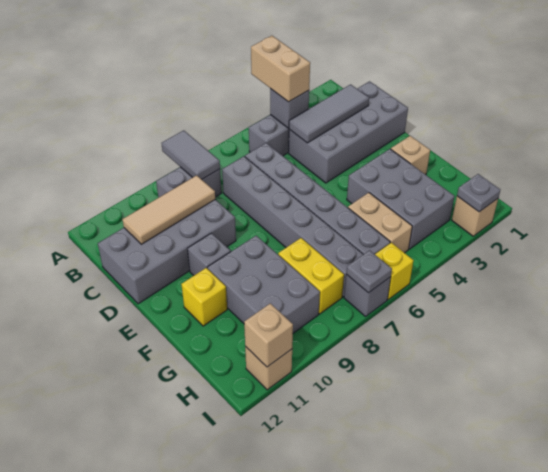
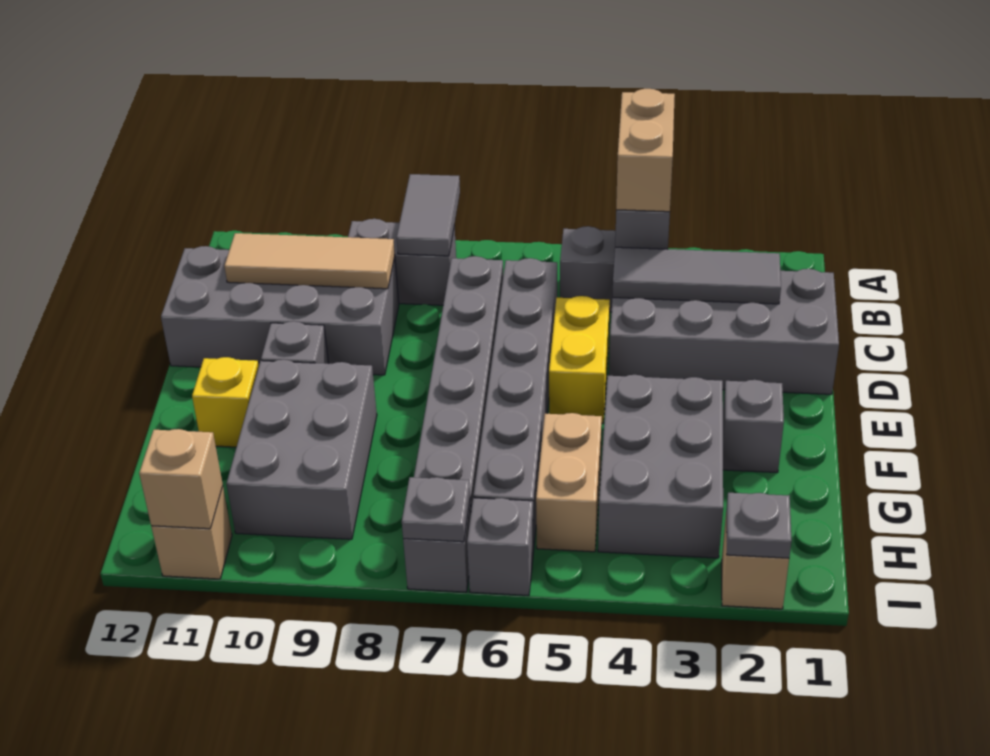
tan brick F2 level 1 -> grey brick F2 level 1
yellow brick G8:H8 level 1 -> yellow brick D5:E5 level 1
yellow brick I6 level 1 -> grey brick I6 level 1

